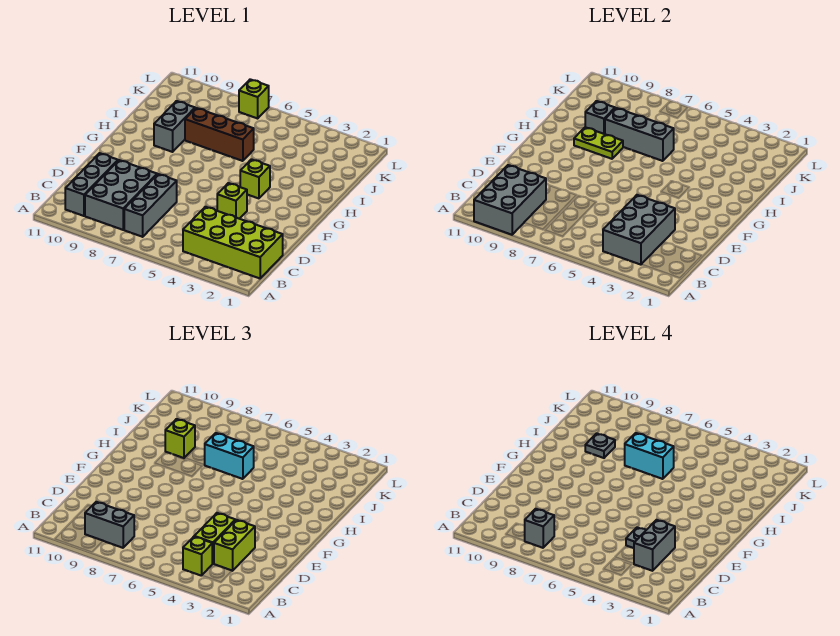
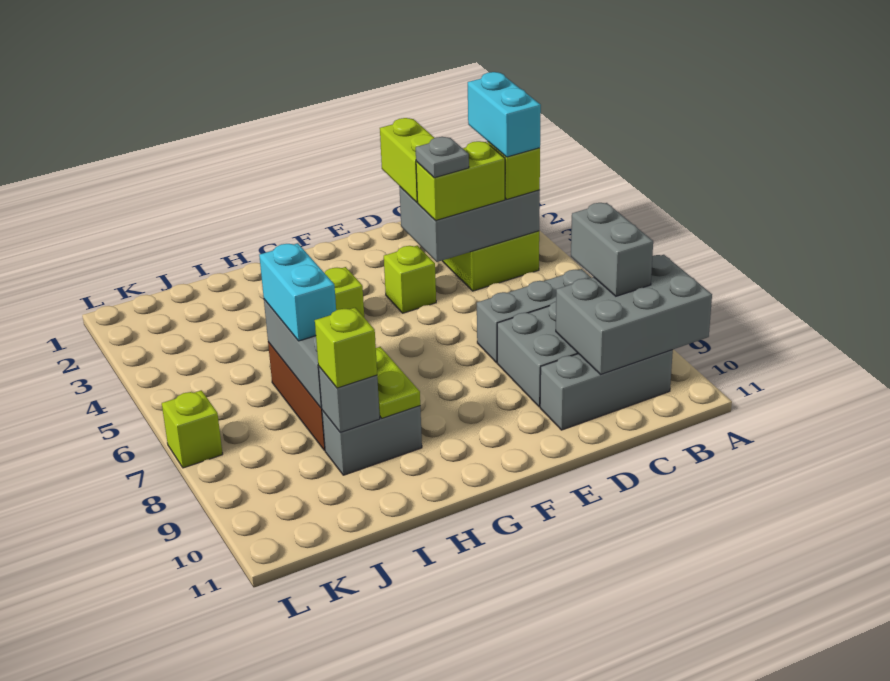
grey brick B8 level 4 -> none
lime brick C3:D3 level 3 -> lime brick D2:D3 level 3
grey brick C3:D3 level 4 -> none
cyan brick I6:I7 level 4 -> cyan brick B3:B4 level 4
grey plate I9 level 4 -> none

